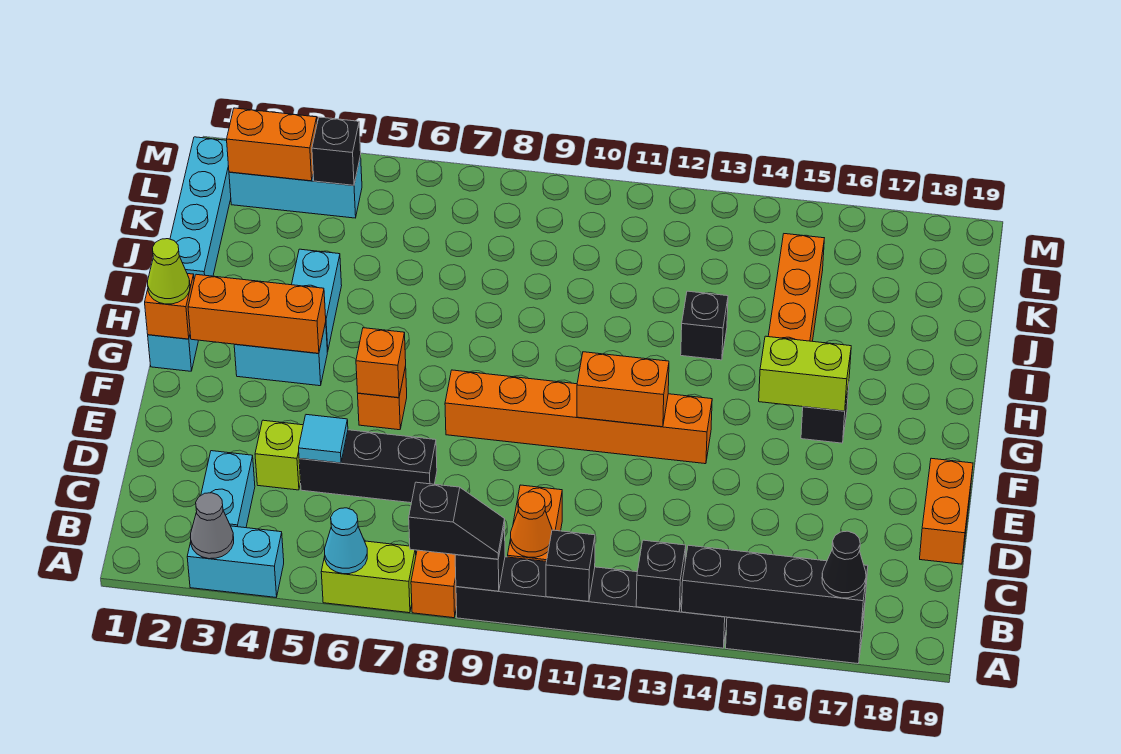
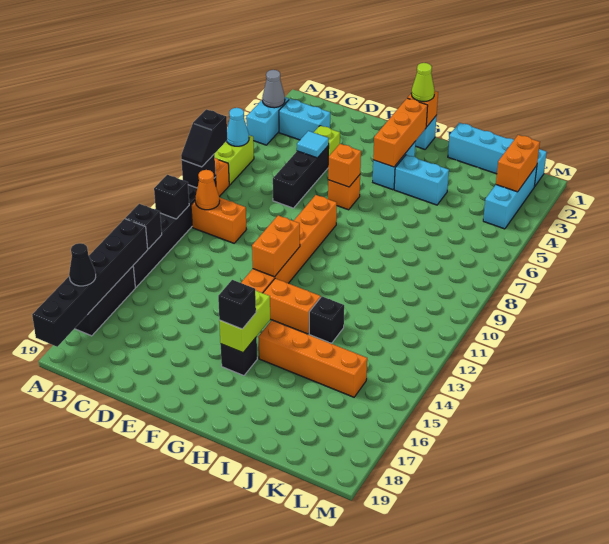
black brick A14:A17 level 2 -> black brick A14:A19 level 2
orange brick D19:E19 level 1 -> orange brick G13:H13 level 1
black brick L4 level 2 -> black brick G16 level 3

